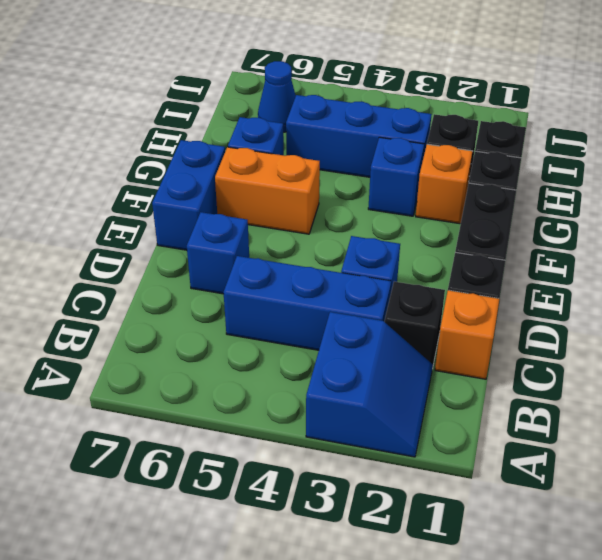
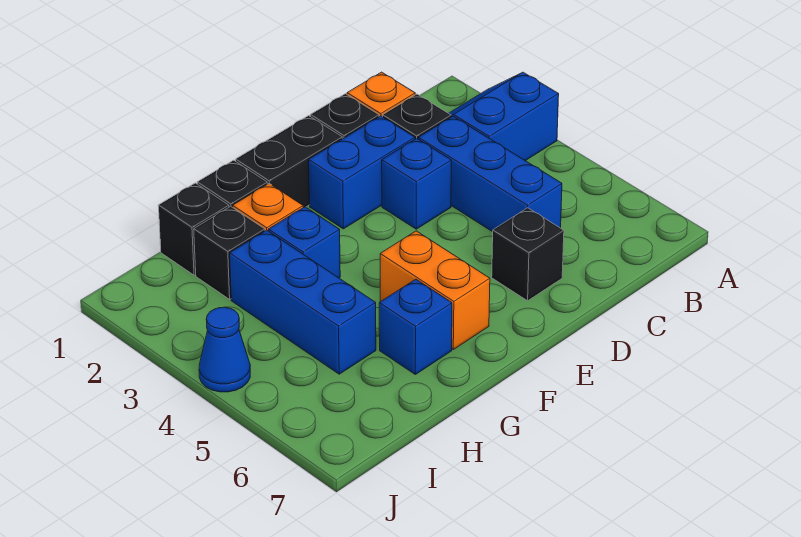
blue brick D6 level 1 -> black brick D6 level 1
blue brick E7:F7 level 1 -> blue brick D2:E2 level 1
blue cone I6 level 1 -> blue cone J4 level 1

